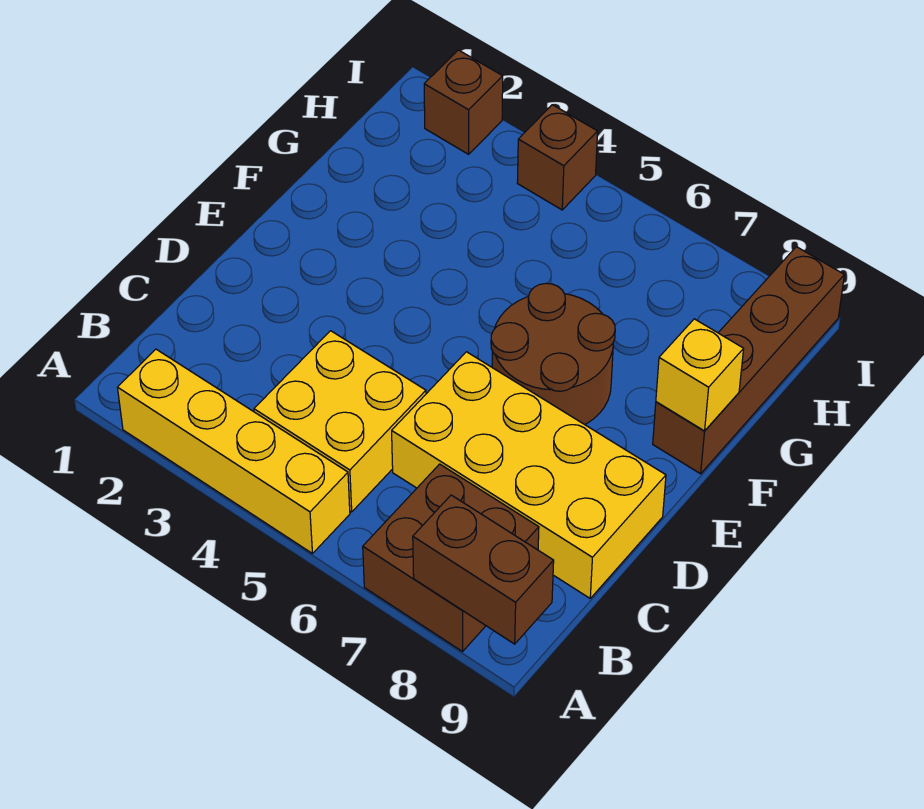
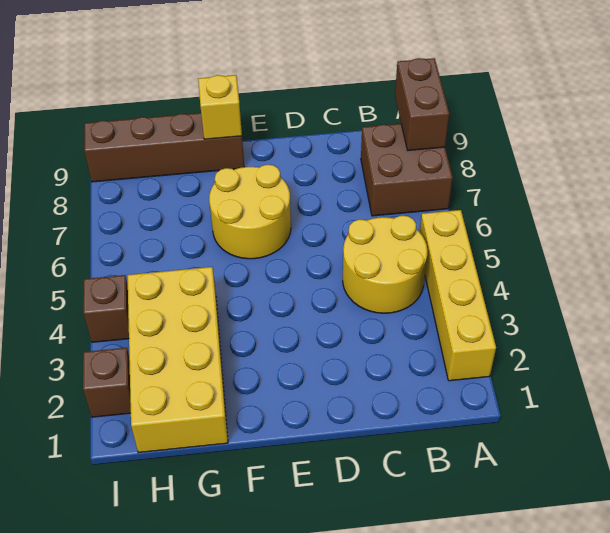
yellow brick B4:C5 level 1 -> yellow round brick B4:C5 level 1
yellow brick C6:D9 level 1 -> yellow brick G1:H4 level 1
brown round brick E6:F7 level 1 -> yellow round brick E6:F7 level 1

